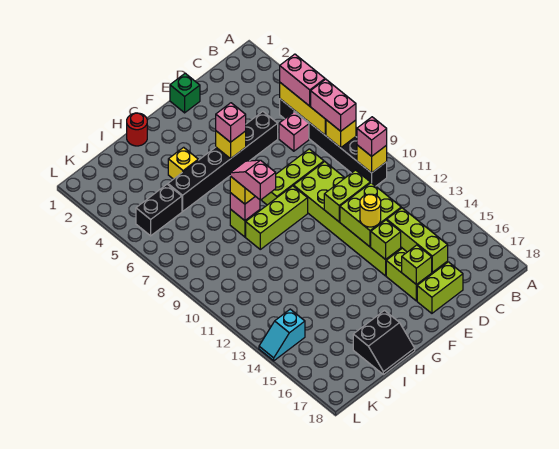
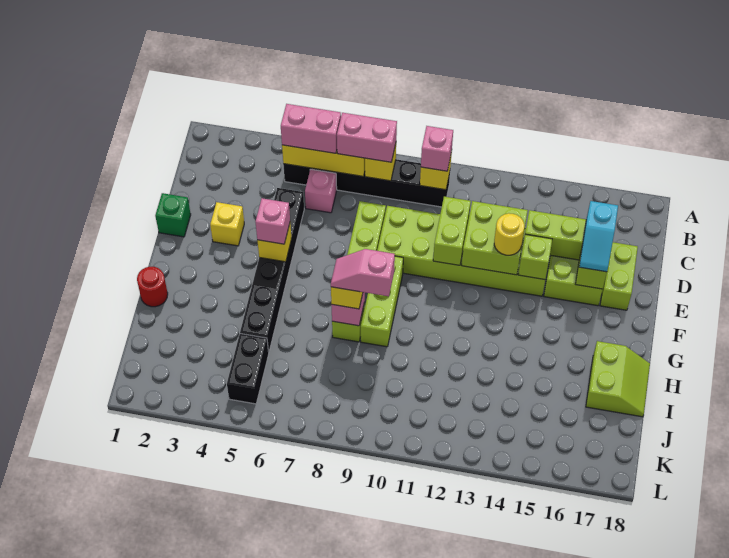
yellow brick H4 level 1 -> yellow brick E3 level 1
black slope H17:I18 level 1 top 17 -> lime slope H17:I18 level 1 top 17
cyan slope K14:L14 level 1 top K -> cyan slope D16:E16 level 3 top D

